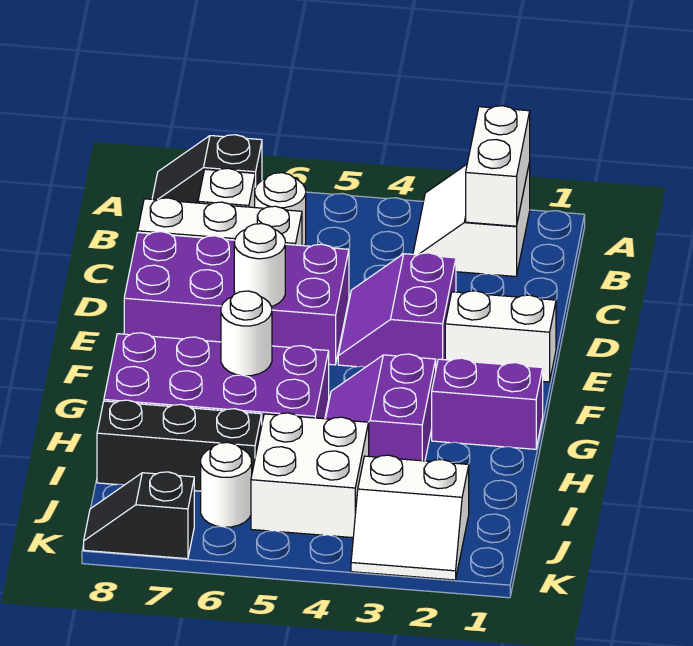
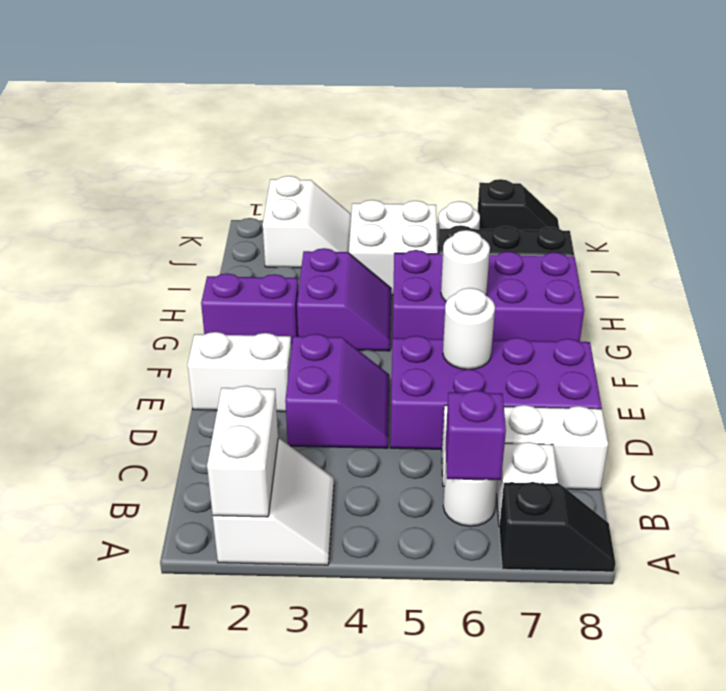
none -> purple brick B6 level 2
white slope J2:K3 level 1 top J -> white slope J2:K3 level 1 top 2

